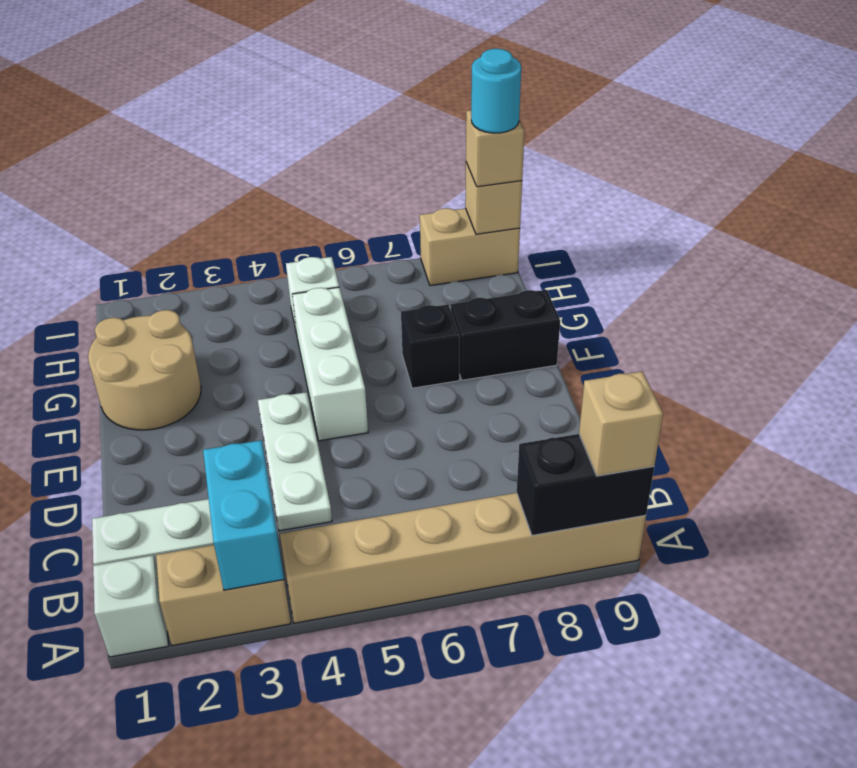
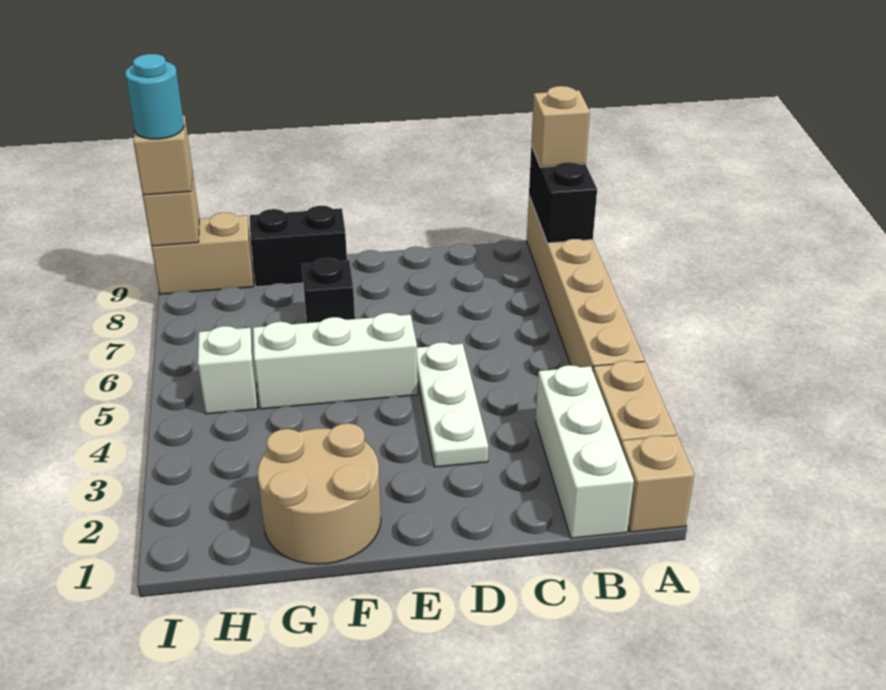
white brick A1 level 1 -> tan brick A1 level 1
cyan brick A3:B3 level 2 -> none
white plate C4:E4 level 1 -> white plate D3:D5 level 1
black brick F8:F9 level 1 -> black brick F9:G9 level 1
tan brick I8:I9 level 1 -> tan brick H9:I9 level 1

